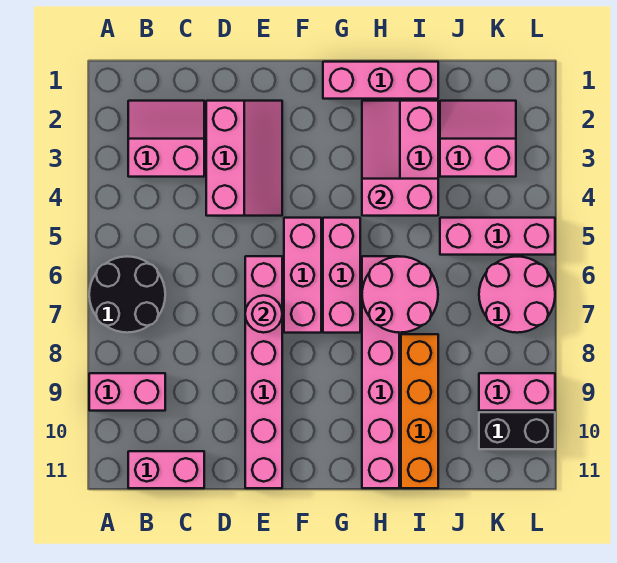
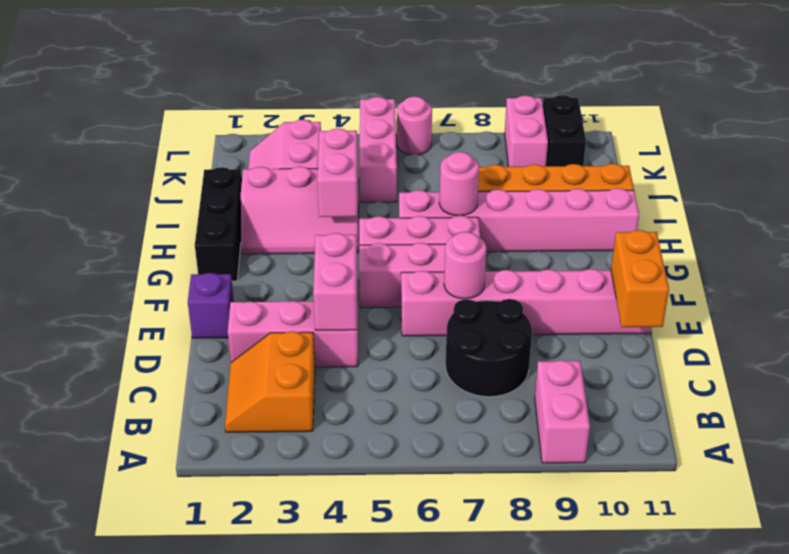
black round brick A6:B7 level 1 -> black round brick C7:D8 level 1
pink slope B2:C3 level 1 top 3 -> orange slope B2:C3 level 1 top 3
pink brick B11:C11 level 1 -> pink brick D4:E4 level 2
none -> orange brick D11:E11 level 2
none -> purple brick E1 level 1
pink brick G1:I1 level 1 -> black brick G1:I1 level 1
pink round brick H6:I7 level 2 -> pink round brick H7 level 2
pink round brick K6:L7 level 1 -> pink round brick L6 level 1

